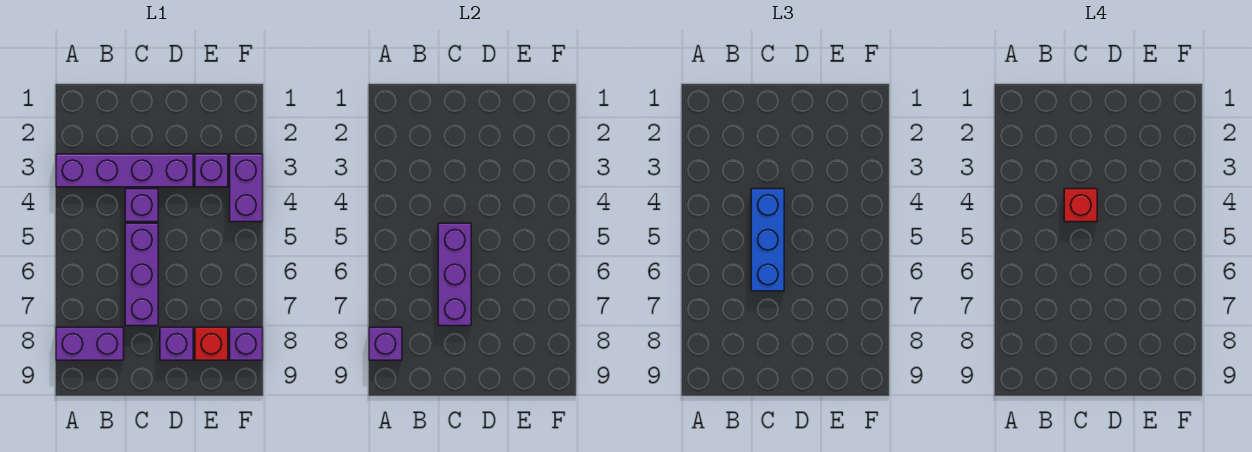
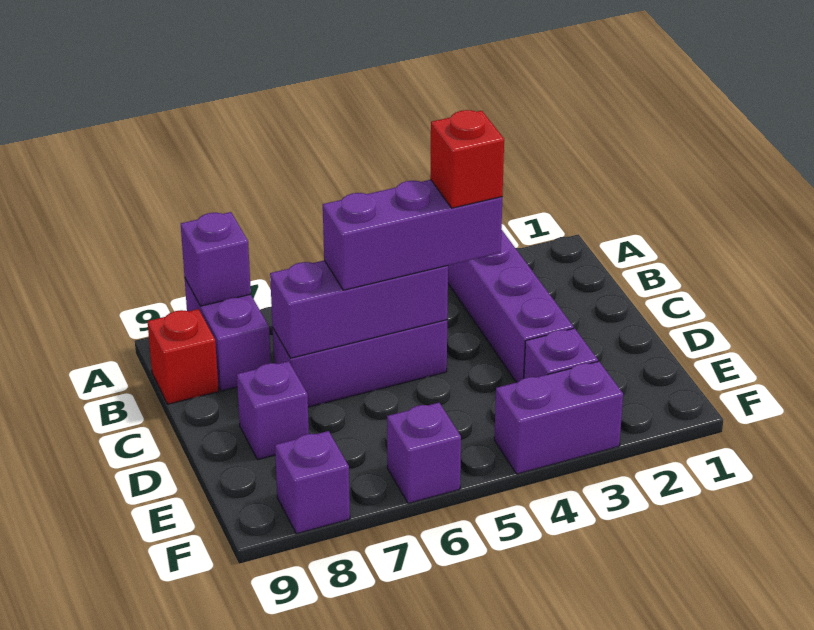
purple brick C4 level 1 -> purple brick F6 level 1
blue brick C4:C6 level 3 -> purple brick C4:C6 level 3
red brick E8 level 1 -> red brick B9 level 1

